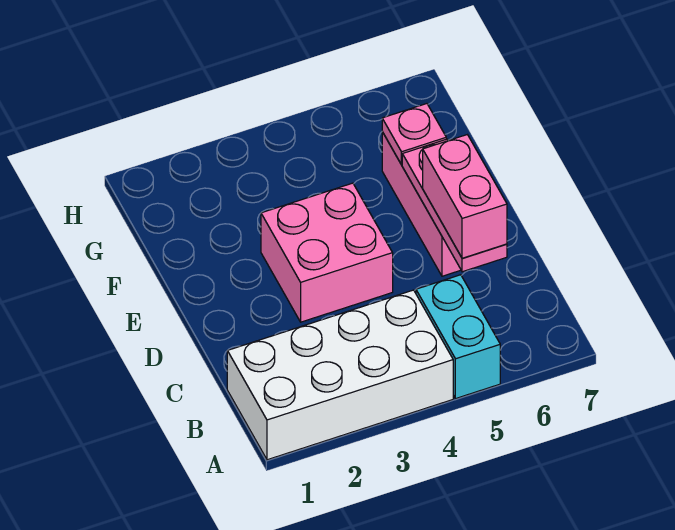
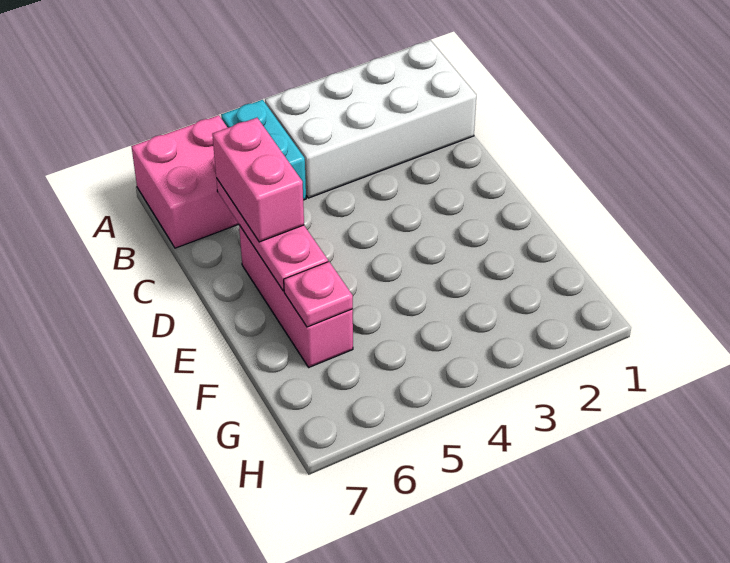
pink brick D3:E4 level 1 -> pink brick A6:B7 level 1

